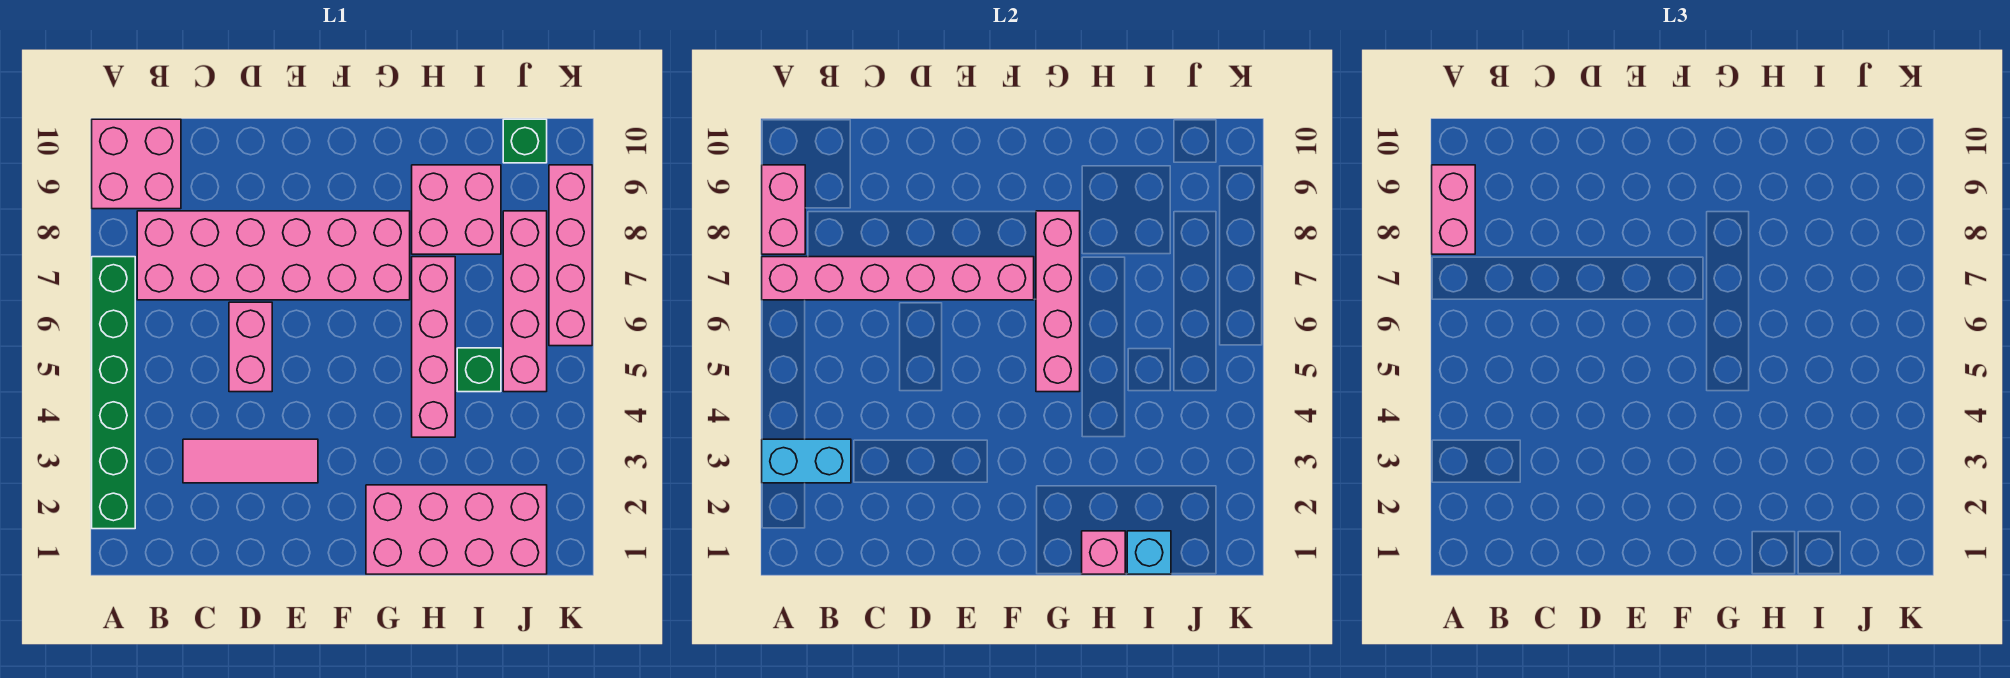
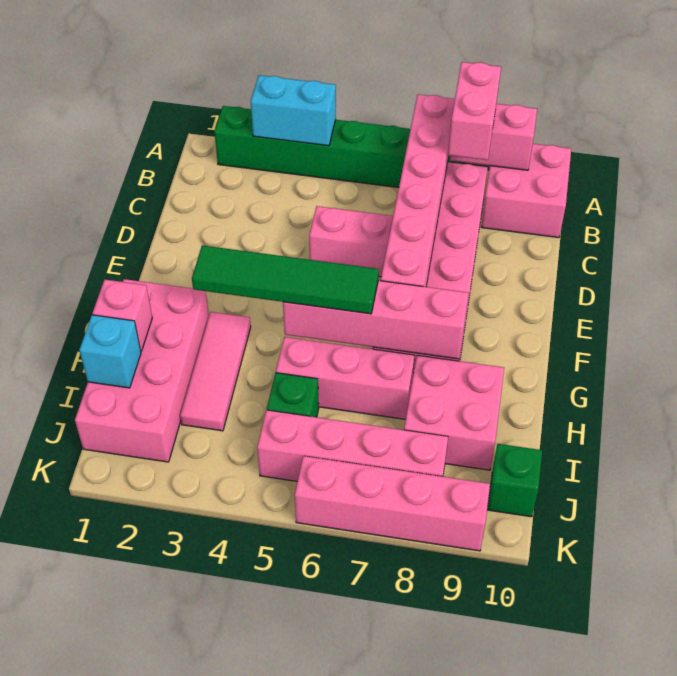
cyan brick A3:B3 level 2 -> cyan brick A3:A4 level 2
pink brick A8:A9 level 3 -> pink brick A8:B8 level 3
pink tile C3:E3 level 1 -> pink tile G3:I3 level 1
none -> green tile G3:G6 level 3
pink brick H4:H7 level 1 -> pink brick H5:H7 level 1

